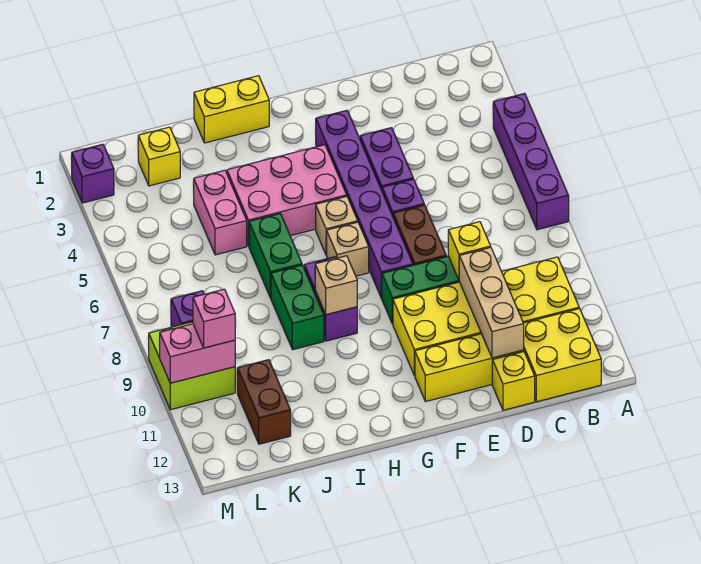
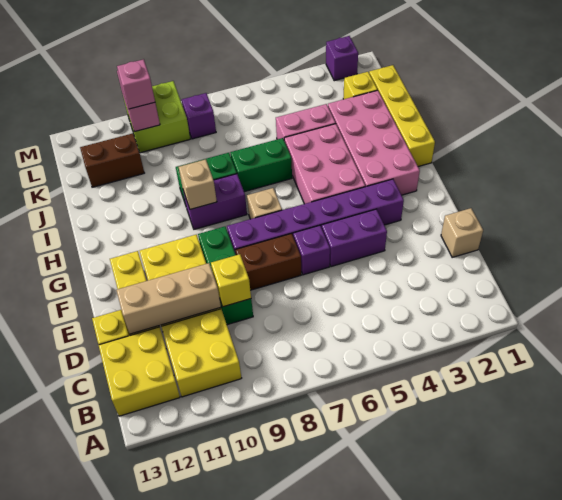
purple brick A4:A7 level 1 -> none
none -> pink brick G2:J3 level 1
tan brick G6 level 1 -> tan brick D1 level 1
yellow brick H1:I1 level 1 -> yellow brick H1:K1 level 1

